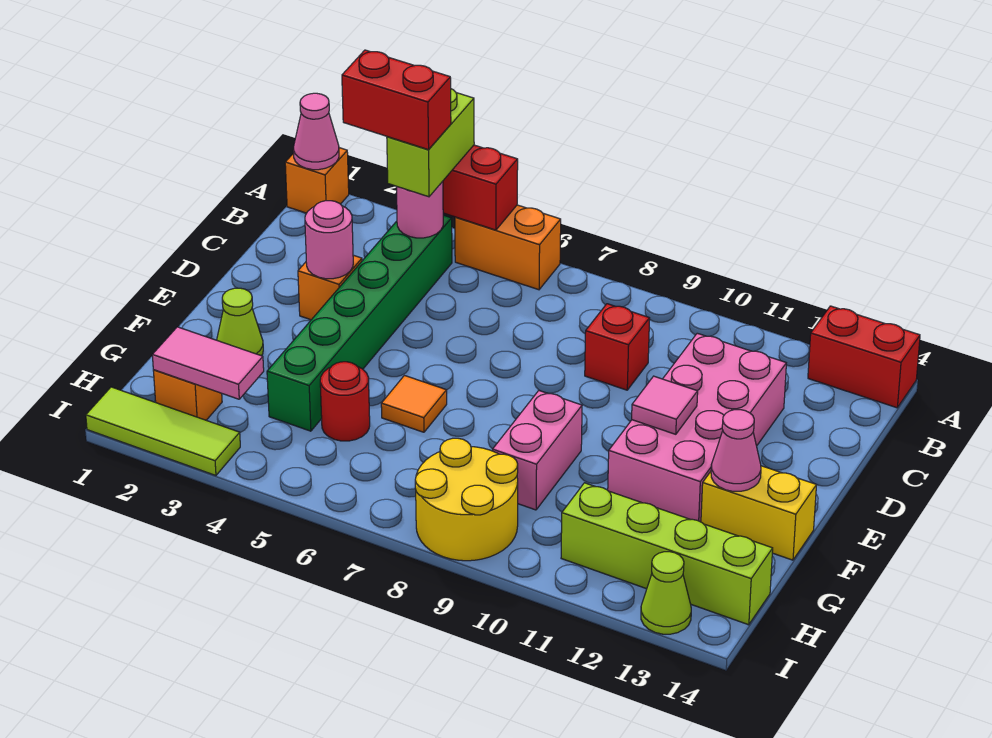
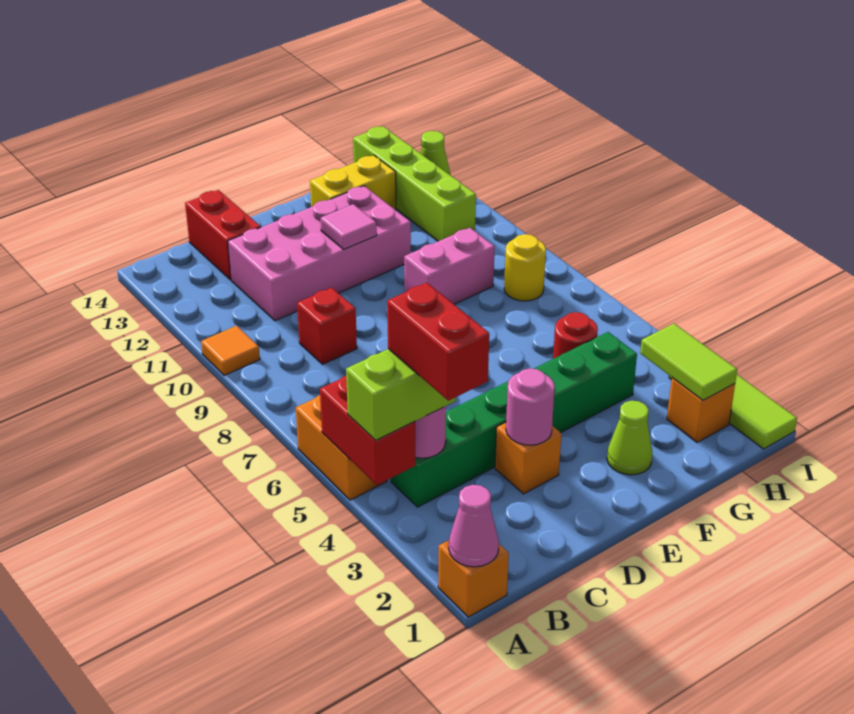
red brick A13:A14 level 1 -> red brick C13:C14 level 1
orange tile F6 level 1 -> orange tile A10 level 1
yellow brick F13:F14 level 1 -> yellow brick F13:G13 level 1
pink cone F13 level 2 -> none
pink tile H2:H3 level 2 -> lime tile H2:H3 level 2
yellow round brick H8:I9 level 1 -> yellow round brick H8 level 1

